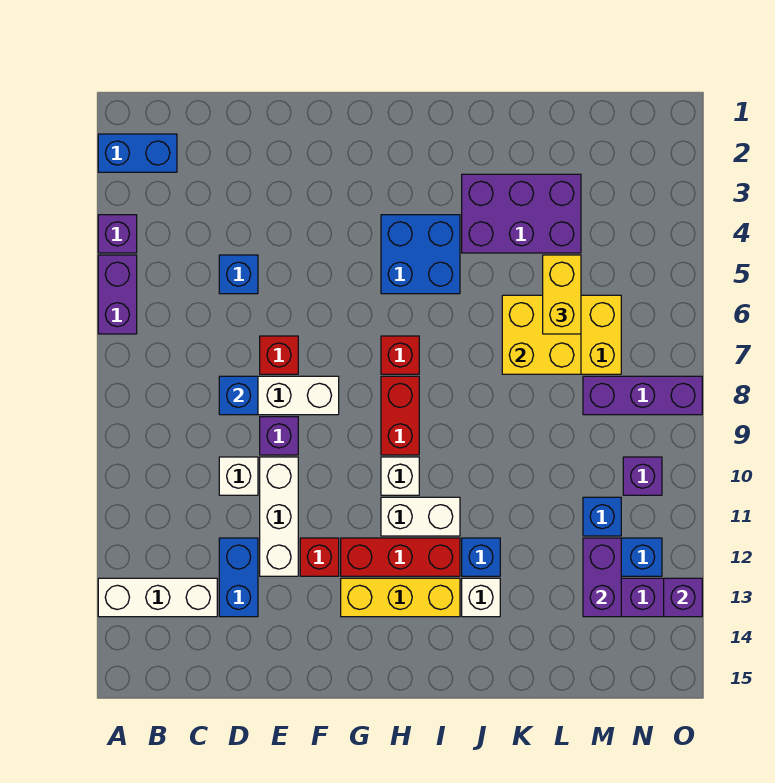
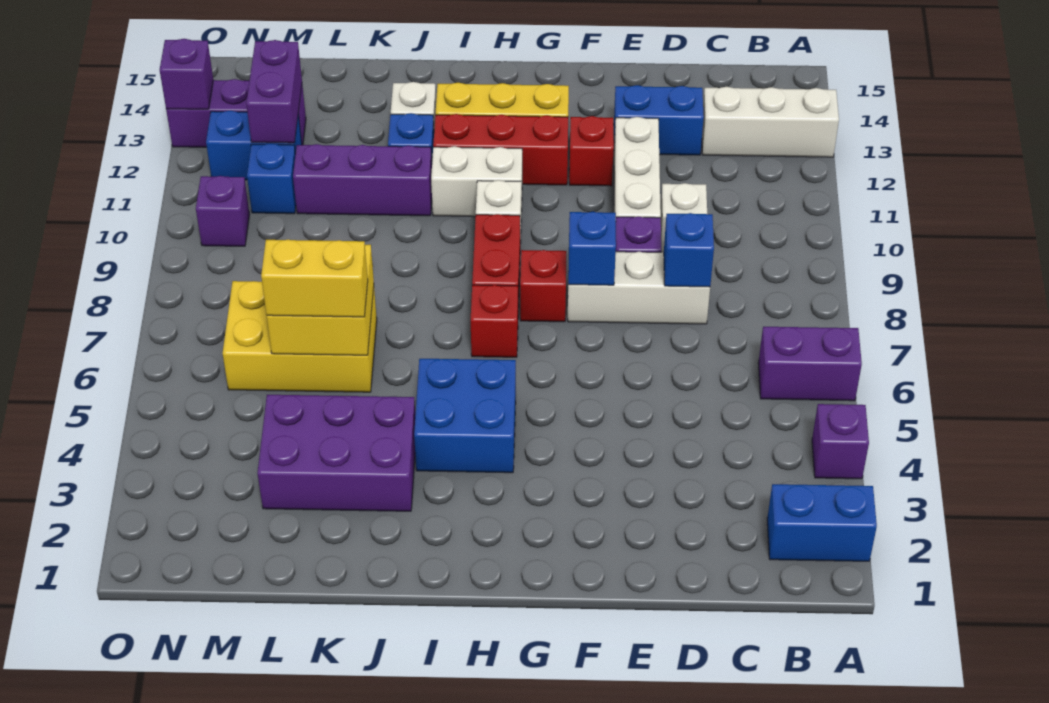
purple brick A5:A6 level 1 -> purple brick A6:B6 level 1
blue brick D5 level 1 -> blue brick F8 level 2
blue brick D12:D13 level 1 -> blue brick D13:E13 level 1
red brick E7 level 1 -> red brick G8 level 1
yellow brick L5:L6 level 3 -> yellow brick K6:L6 level 3
purple brick M8:O8 level 1 -> purple brick J11:L11 level 1

